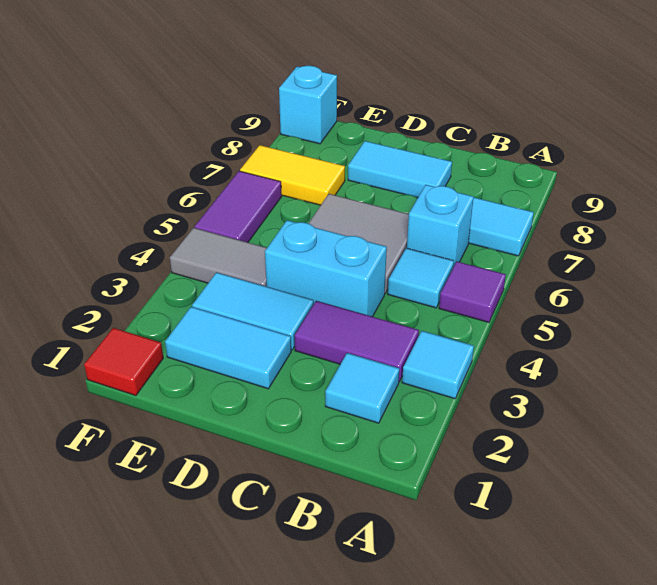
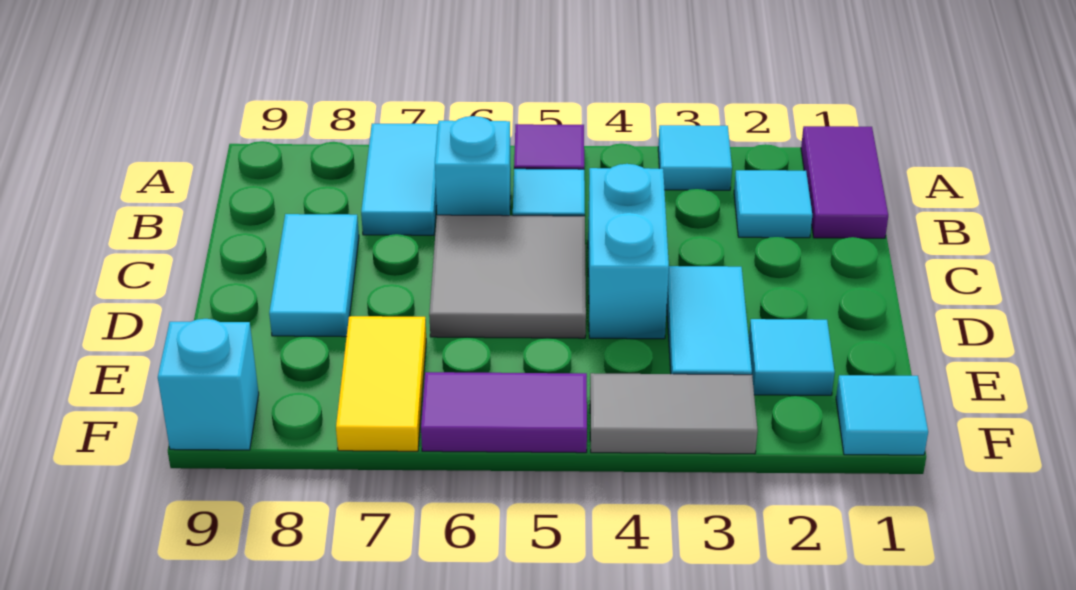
purple tile B3:C3 level 1 -> purple tile A1:B1 level 1
cyan tile D2:E2 level 1 -> cyan tile E2 level 1
grey tile E4:F4 level 1 -> grey tile F3:F4 level 1
red tile F1 level 1 -> cyan tile F1 level 1

